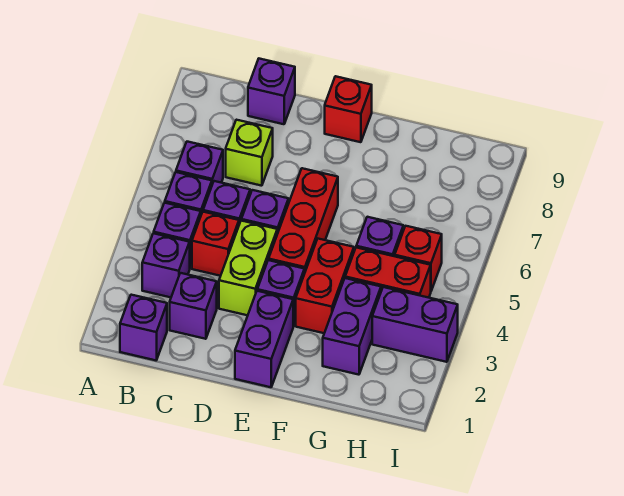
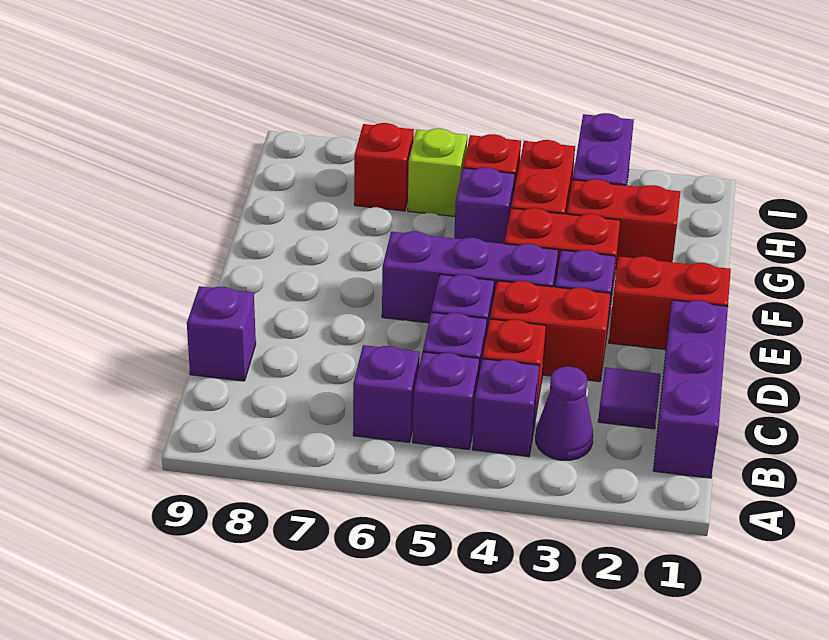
purple brick B1 level 1 -> purple brick B1:D1 level 1
purple brick B3 level 1 -> purple cone B3 level 1
purple brick C2 level 1 -> purple tile C2 level 1
lime brick C7 level 1 -> lime brick H6 level 1
lime brick D3:D4 level 1 -> red brick D3:D4 level 1
purple brick E1:E2 level 1 -> red brick E1:E2 level 1
red brick E4:E6 level 1 -> purple brick E4:E6 level 1
red brick E9 level 1 -> red brick H7 level 1
purple brick G2:G3 level 1 -> red brick G2:G3 level 1

